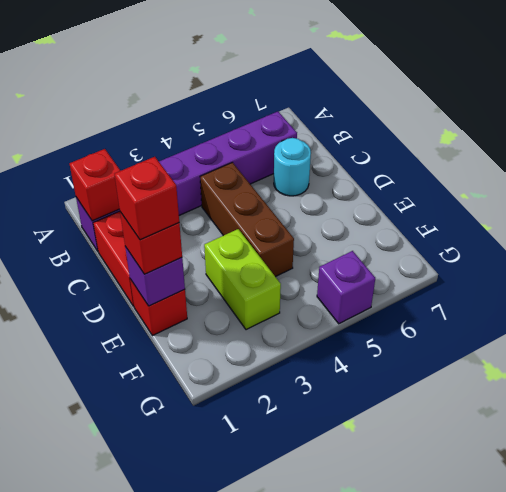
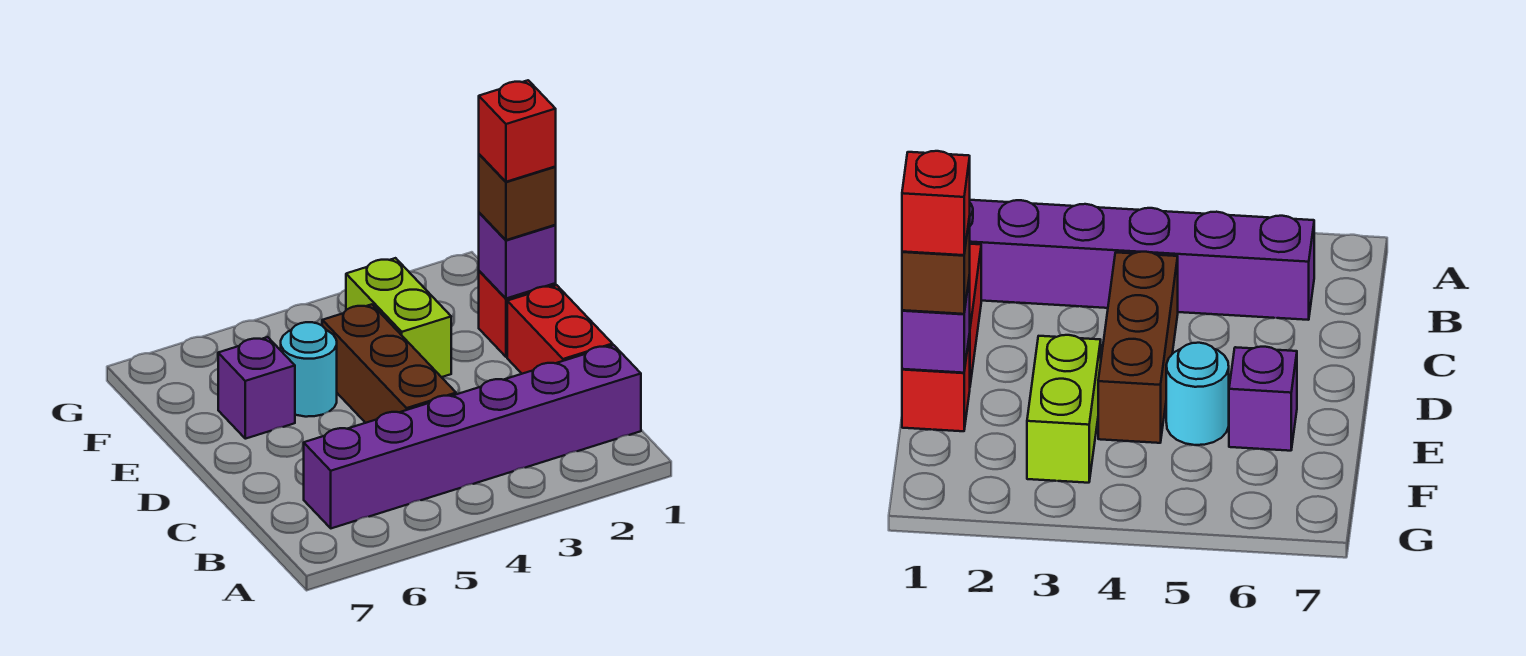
red brick B1 level 2 -> none
cyan round brick C6 level 1 -> cyan round brick E5 level 1
red brick E1 level 3 -> brown brick E1 level 3
purple brick G5 level 1 -> purple brick E6 level 1

